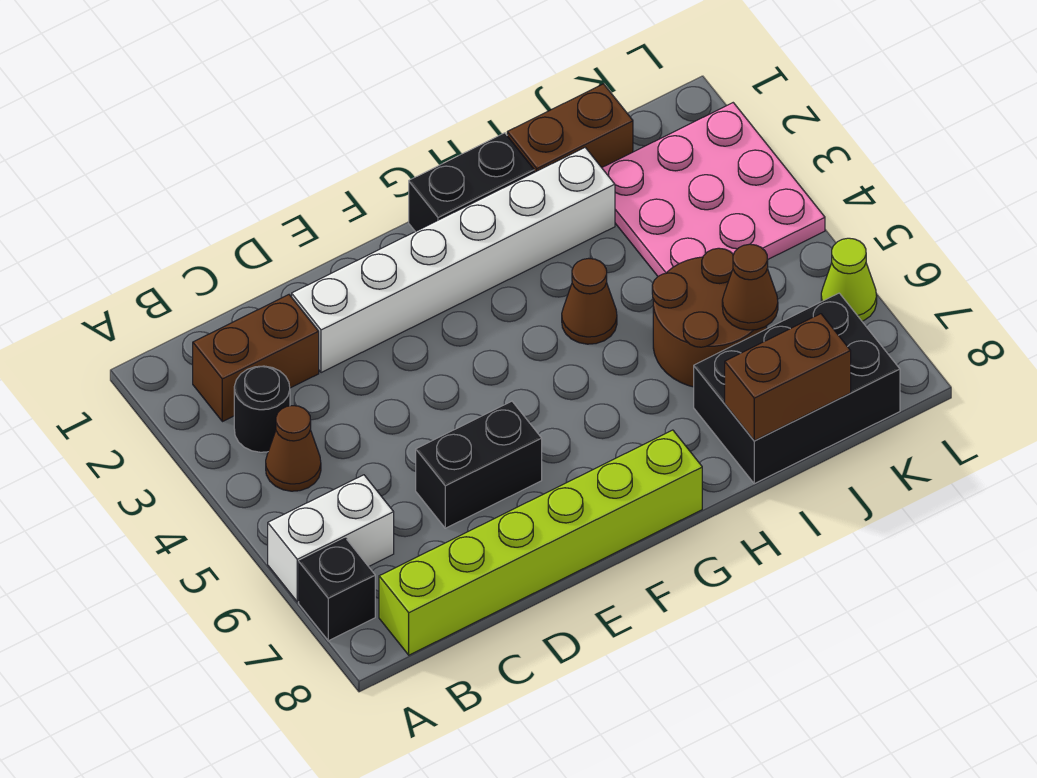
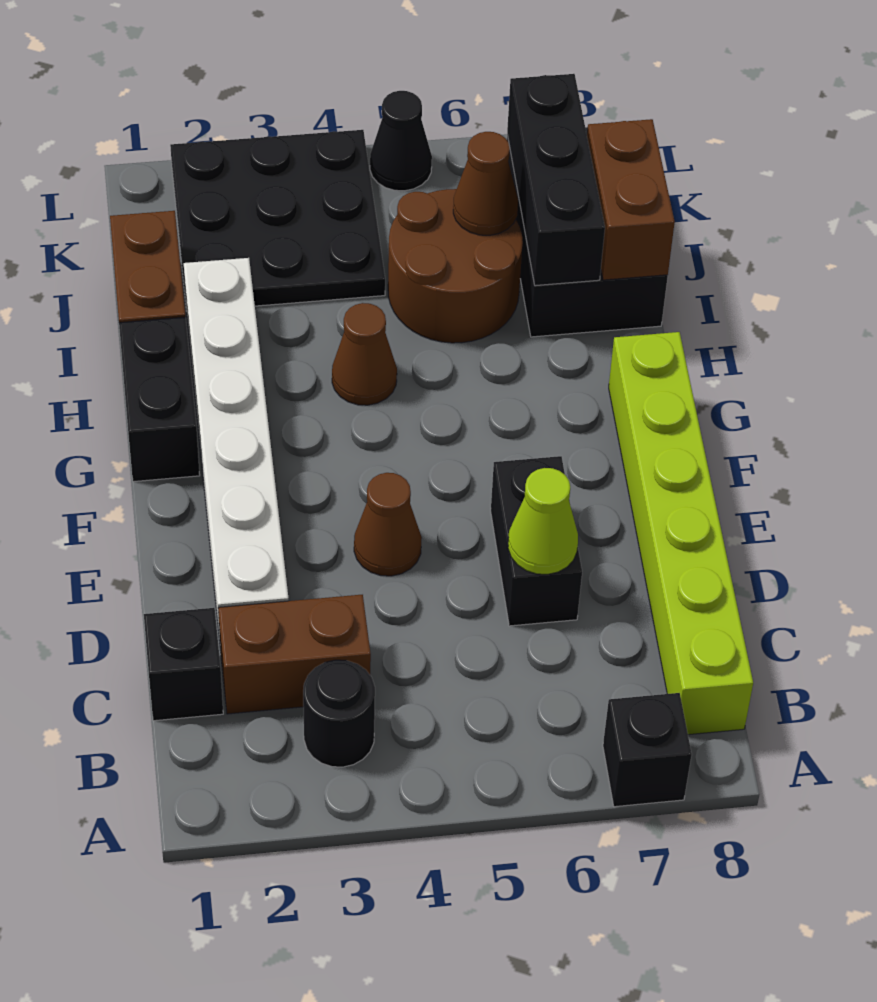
white brick A6:B6 level 1 -> none
brown brick B2:C2 level 1 -> brown brick C2:C3 level 1
brown cone B4 level 1 -> brown cone E4 level 1
none -> black brick C1 level 1
none -> black brick I7:K7 level 2
pink plate J2:L4 level 1 -> black plate J2:L4 level 1
none -> black cone L5 level 1
lime cone L6 level 1 -> lime cone D6 level 2

